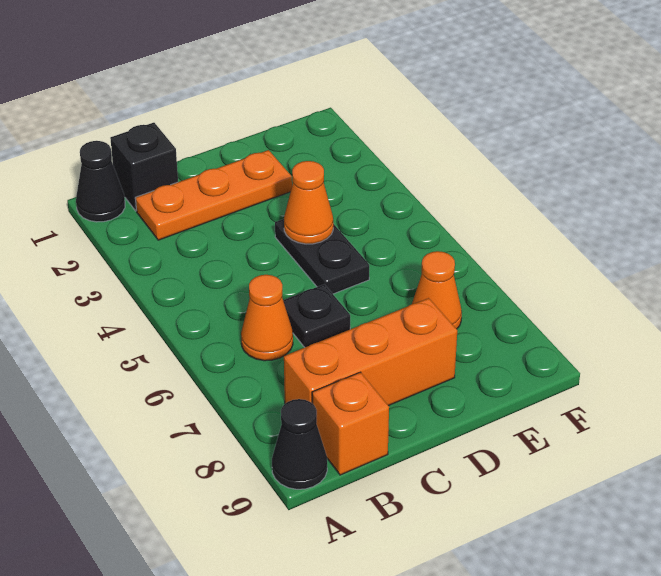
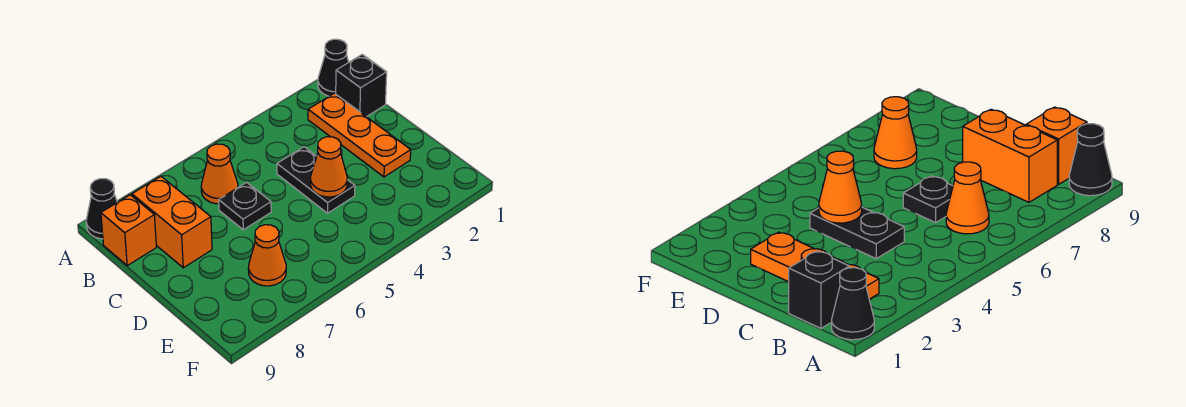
orange brick B8:D8 level 1 -> orange brick B8:C8 level 1
black plate D4:D5 level 1 -> black plate C4:D4 level 1

